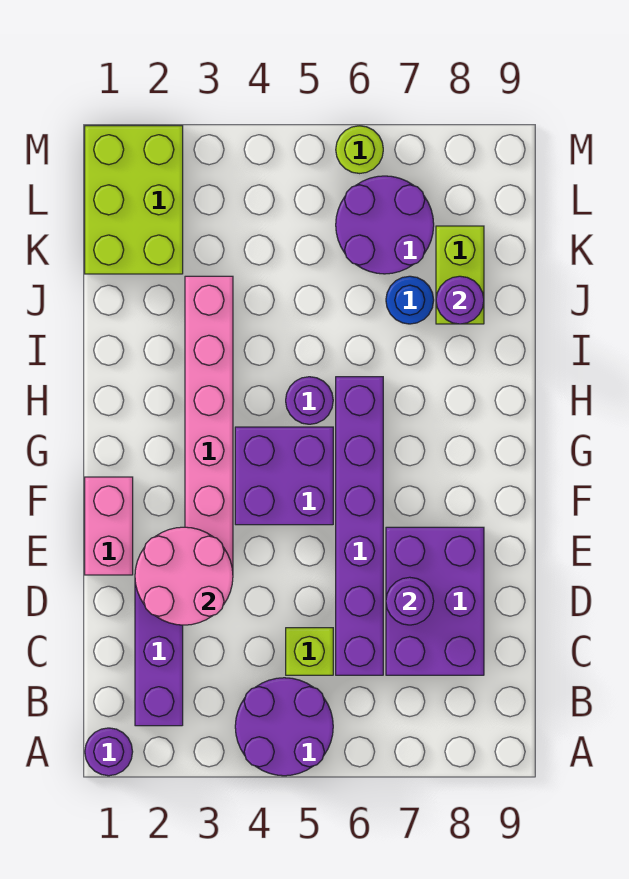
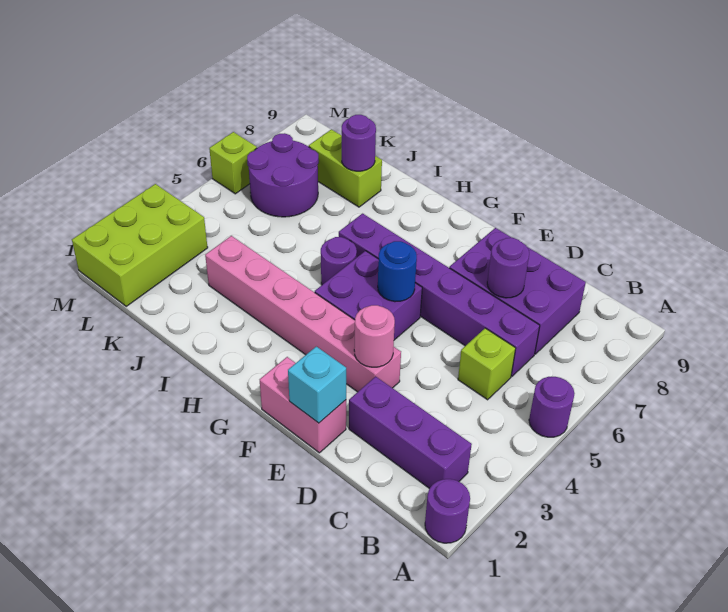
purple round brick A4:B5 level 1 -> purple round brick A5 level 1
pink round brick D2:E3 level 2 -> pink round brick E3 level 2
none -> cyan brick E1 level 2
blue round brick J7 level 1 -> blue round brick F5 level 2
lime brick K1:M2 level 1 -> lime brick L1:M3 level 1
lime round brick M6 level 1 -> lime brick M6 level 1

